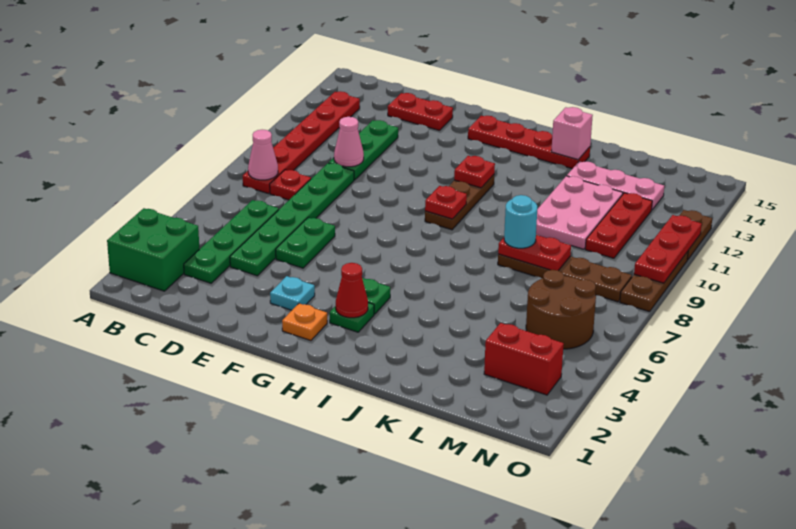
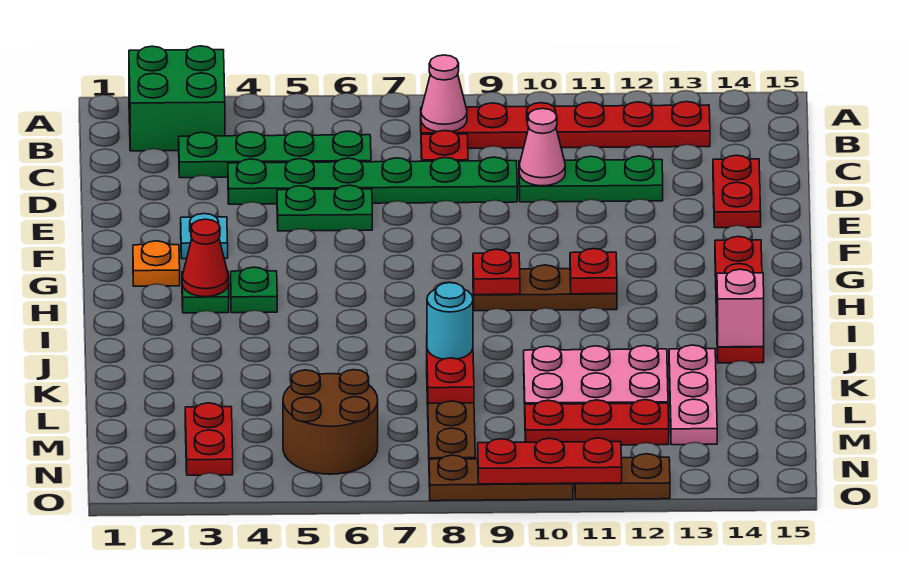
red brick M3:N3 level 1 -> red plate M3:N3 level 1

